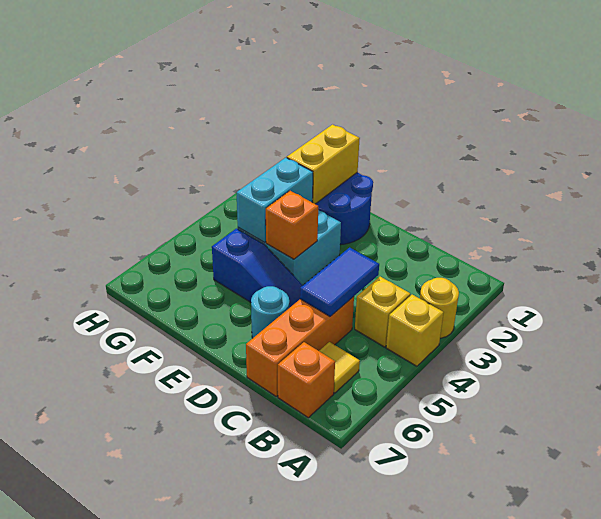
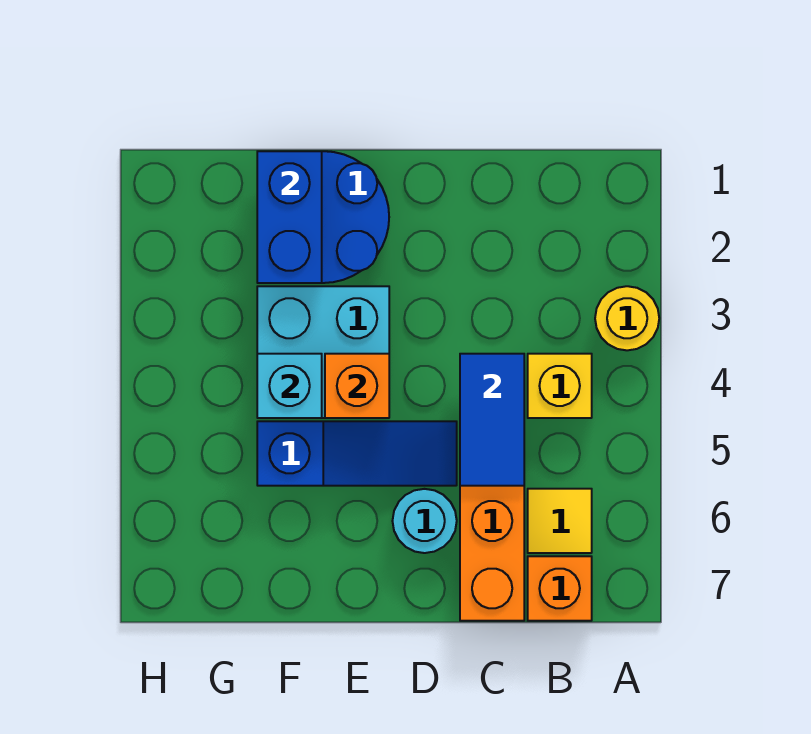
yellow brick A4 level 1 -> none
yellow brick F1:F2 level 2 -> blue brick F1:F2 level 2
cyan brick F3:F4 level 2 -> cyan brick F4 level 2

